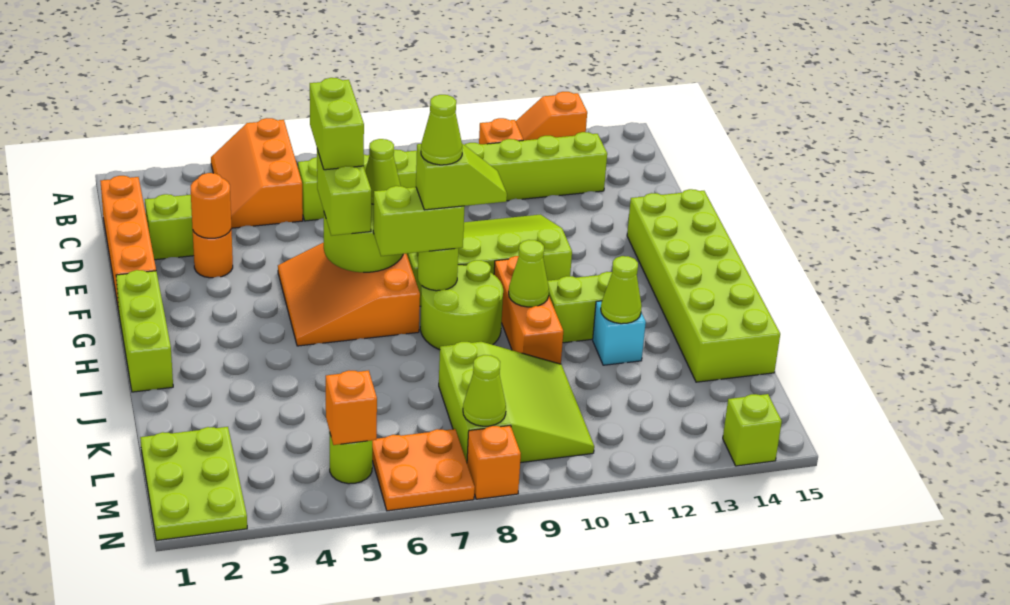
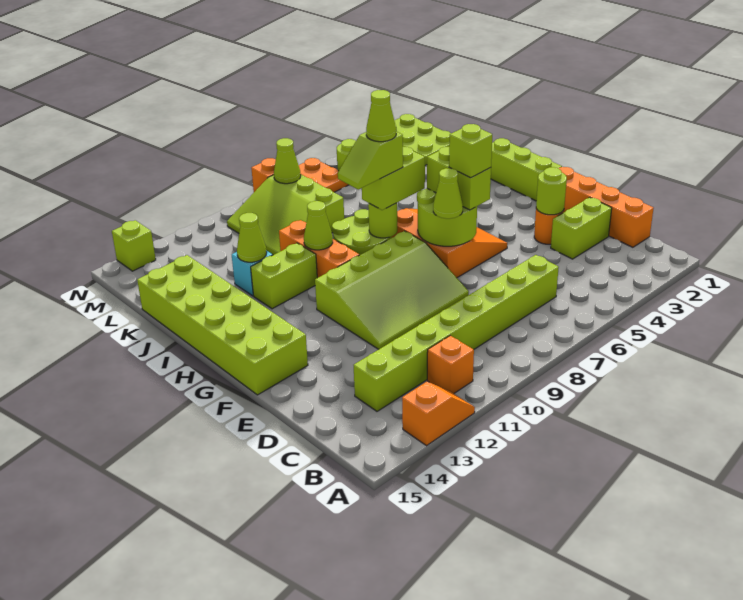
orange slope A4:C5 level 1 top 5 -> none
orange round brick E3 level 2 -> lime round brick E3 level 2
lime brick E6:F6 level 4 -> lime brick F6 level 4
orange brick M5 level 2 -> none

